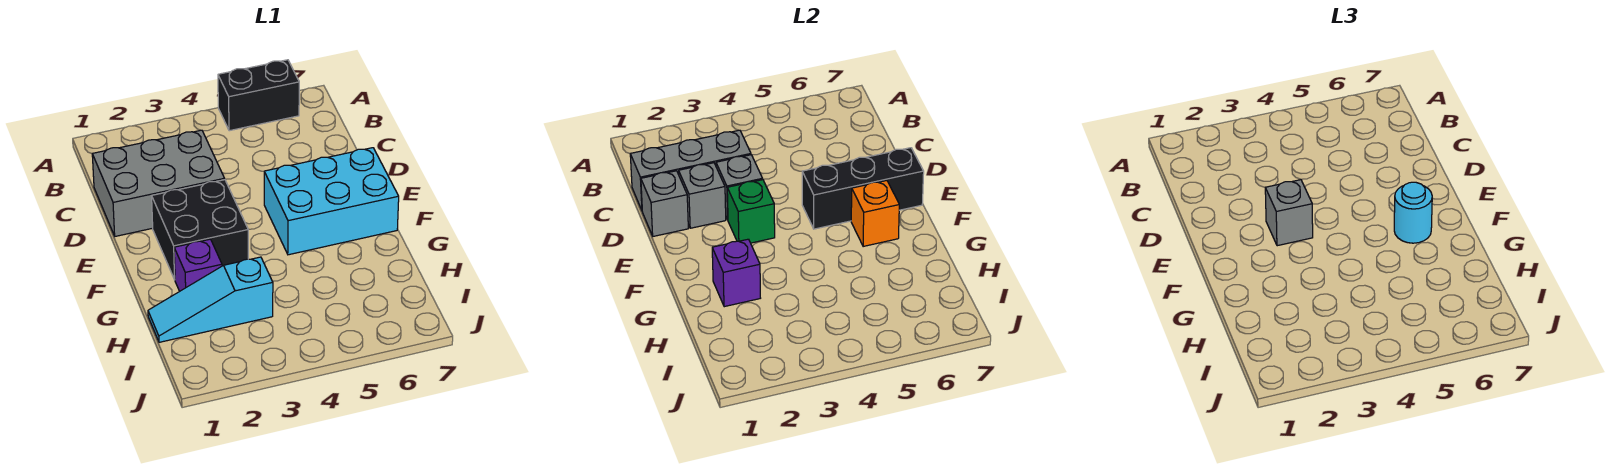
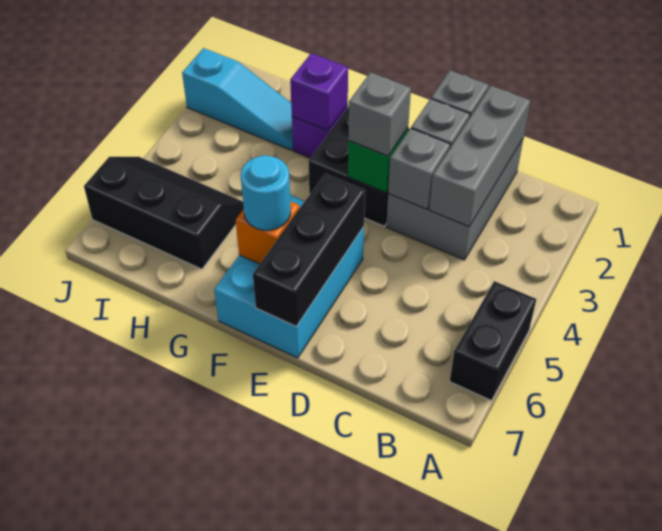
cyan slope H1:H3 level 1 top 3 -> cyan slope H2:J2 level 1 top J
none -> black slope H5:J6 level 1 top 6

